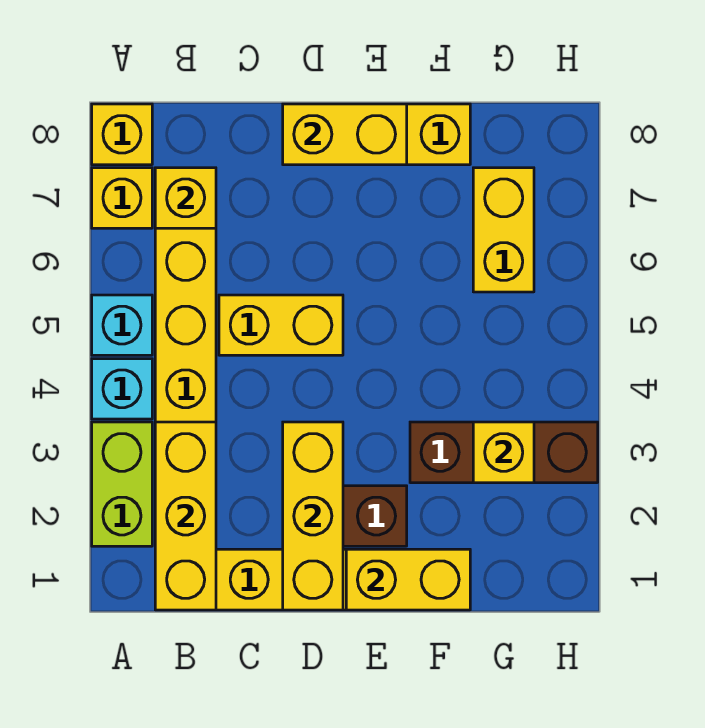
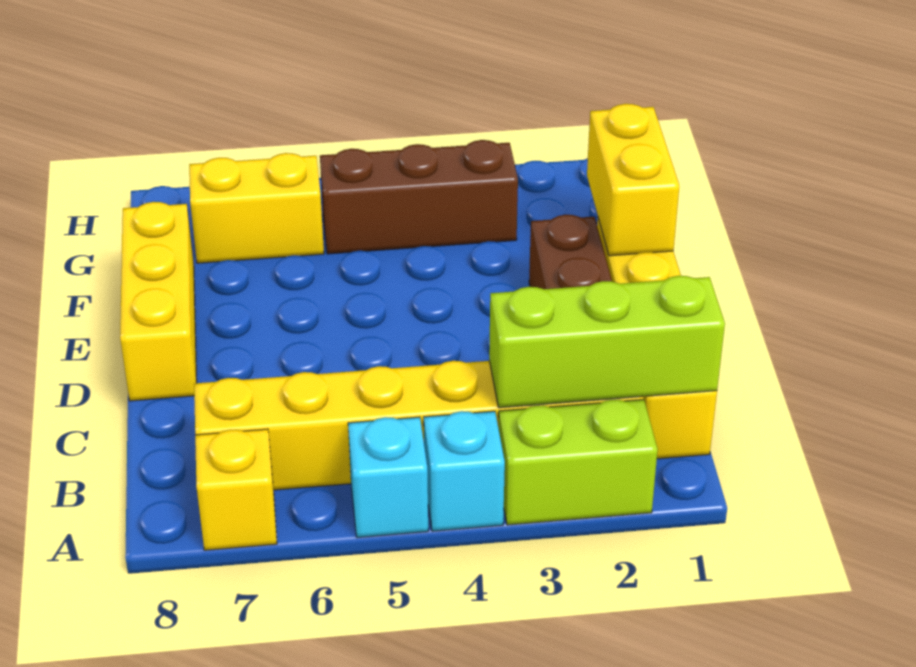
yellow brick A8 level 1 -> none
yellow brick B1:B3 level 2 -> lime brick B1:B3 level 2
yellow brick B7 level 2 -> none
yellow brick C5:D5 level 1 -> none
yellow brick D1:D3 level 2 -> none
yellow brick D8:E8 level 2 -> none
brown brick F3:H3 level 1 -> brown brick G3:G5 level 1
yellow brick G3 level 2 -> none

